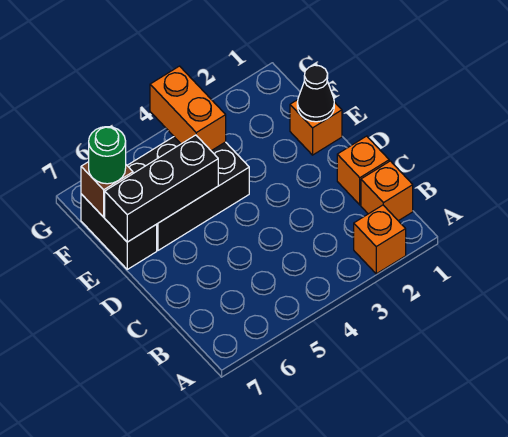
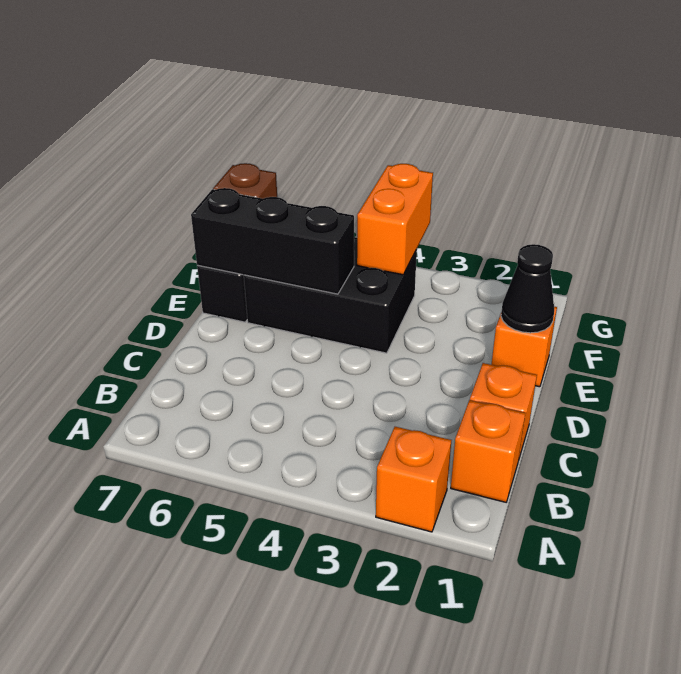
green round brick F7 level 3 -> none

